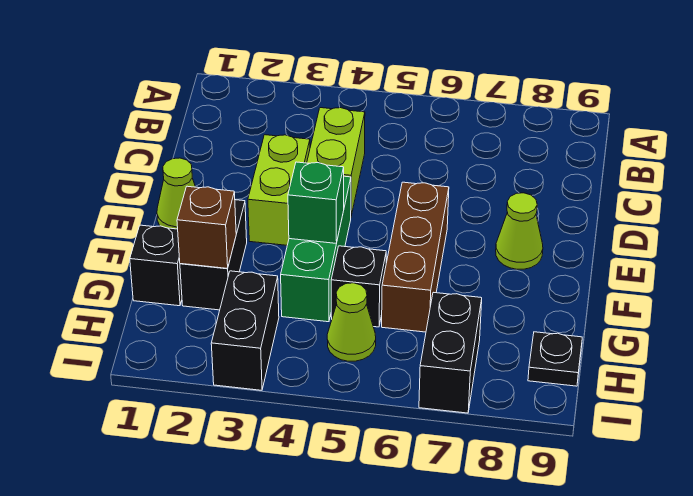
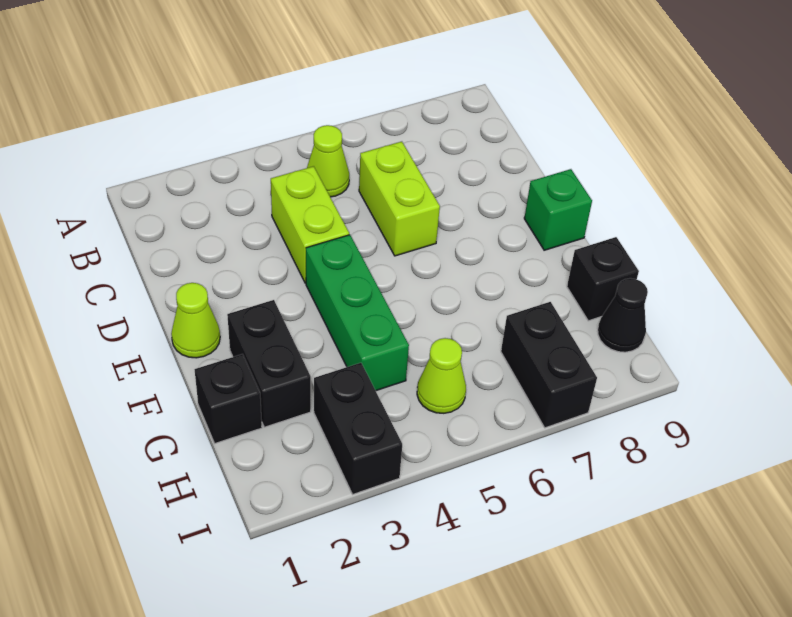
lime brick D3:E3 level 1 -> lime brick C6:D6 level 1
brown brick E6:G6 level 1 -> none
lime cone E8 level 1 -> lime cone B5 level 1
green brick F4 level 2 -> green brick E9 level 1
brown brick G2 level 2 -> none
black brick G5 level 1 -> black brick G9 level 1
black plate H9 level 1 -> black cone H9 level 1

